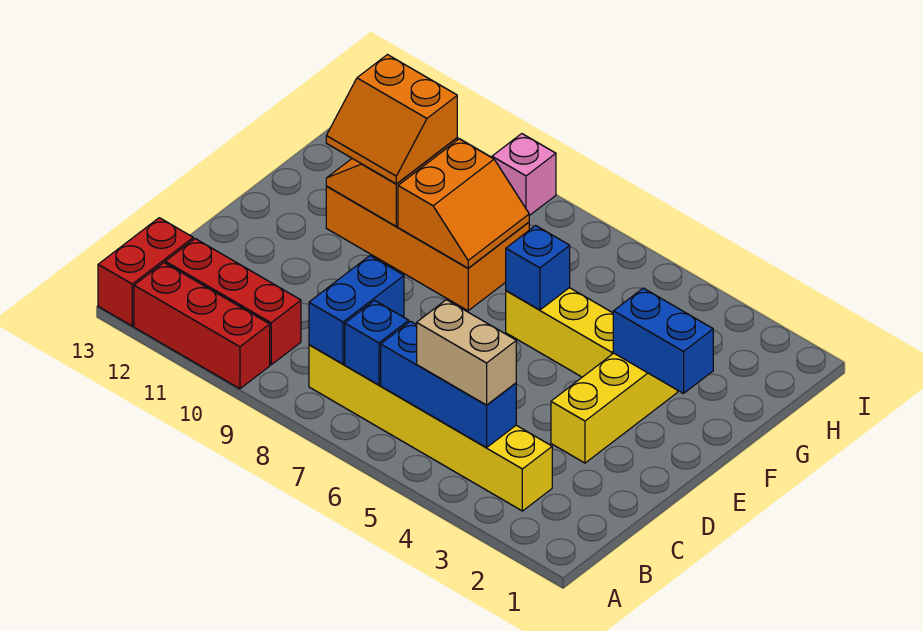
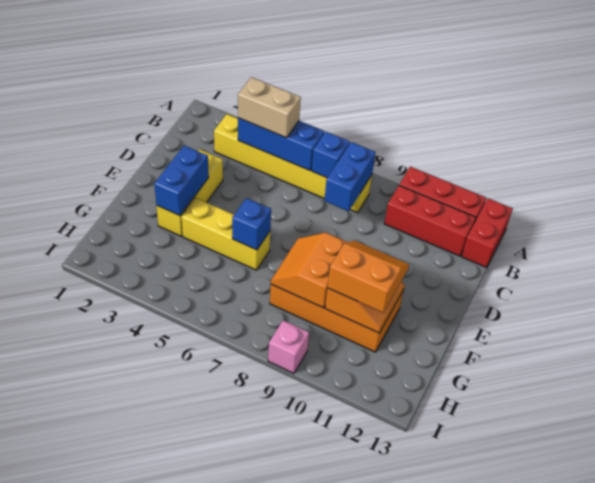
blue brick F2:F3 level 2 -> blue brick E3:F3 level 2

